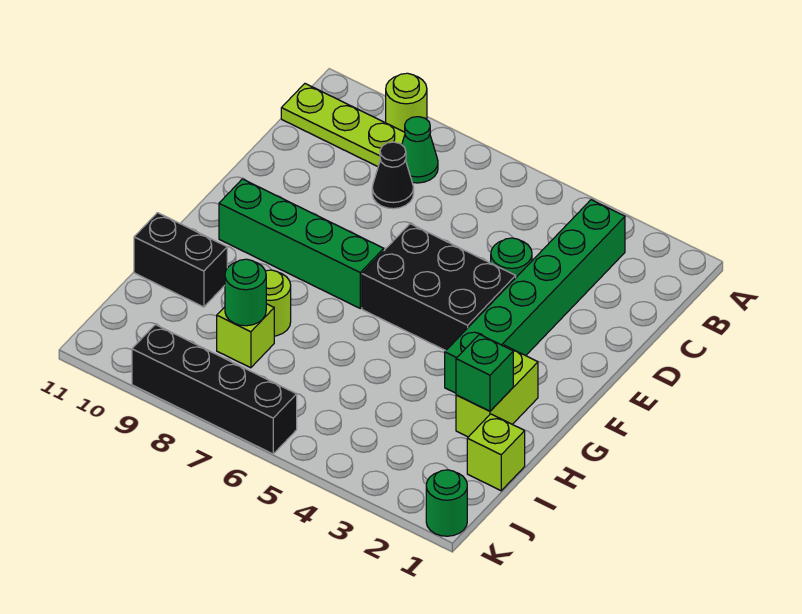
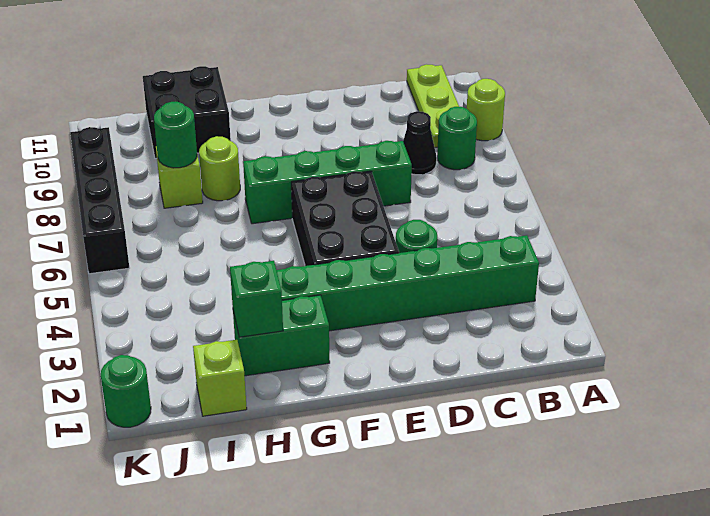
green cone B8 level 1 -> green round brick B8 level 1
green brick F7:F10 level 1 -> green brick D7:G7 level 1
lime brick G2:H2 level 1 -> green brick G2:H2 level 1
black brick H10:H11 level 1 -> black brick H10:I11 level 1

